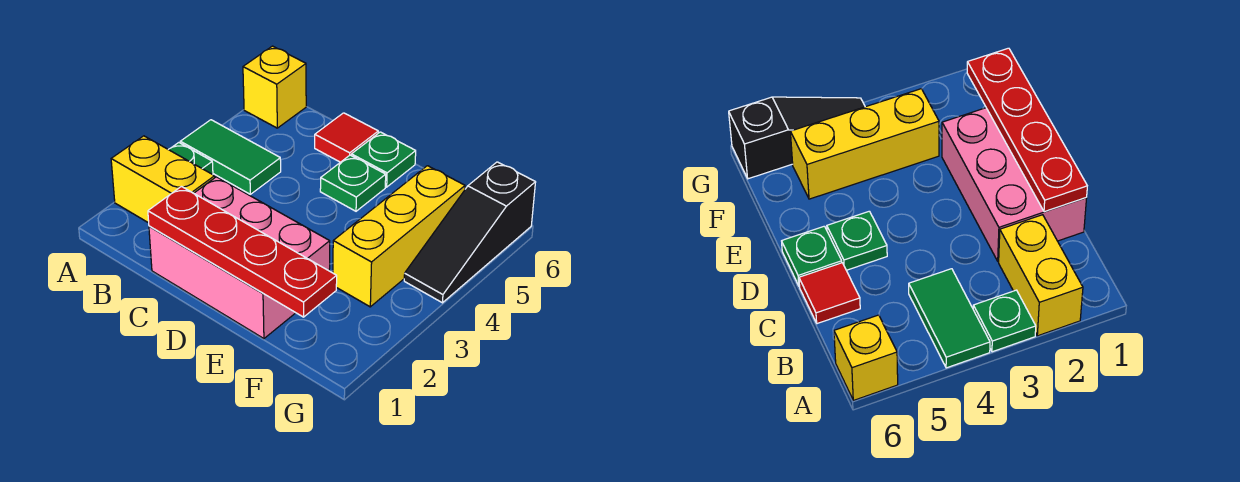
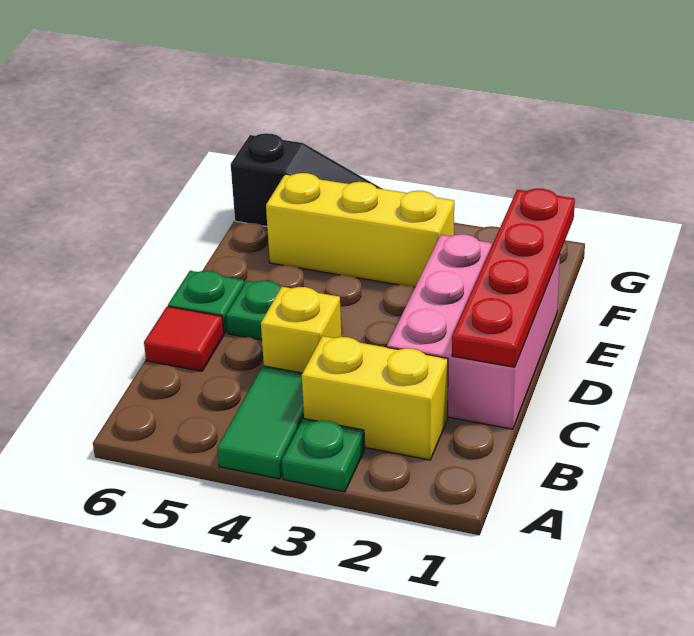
yellow brick A2:B2 level 1 -> yellow brick B2:B3 level 1
yellow brick A6 level 1 -> yellow brick C4 level 1

